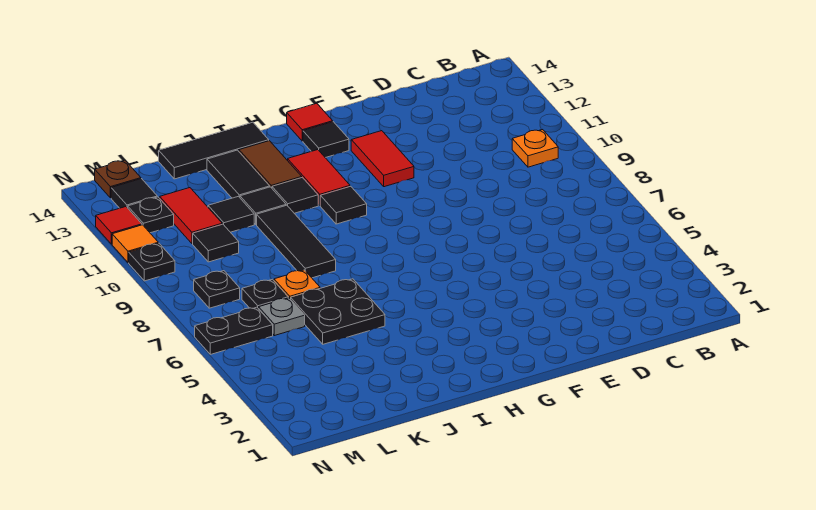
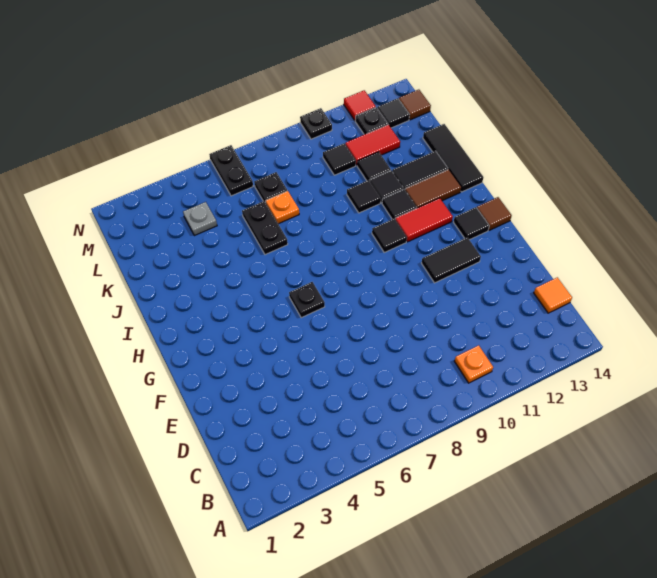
red tile F11:F12 level 1 -> black tile F11:F12 level 1
red tile G14 level 1 -> brown tile G14 level 1
black plate J5:K6 level 1 -> black plate J6:K6 level 1
black tile J8:J10 level 1 -> black tile J10 level 1
grey plate L6 level 1 -> grey plate L4 level 1
black plate M8 level 1 -> black plate G6 level 1
brown plate M14 level 1 -> brown tile M14 level 1
orange tile N11 level 1 -> orange tile C14 level 1

